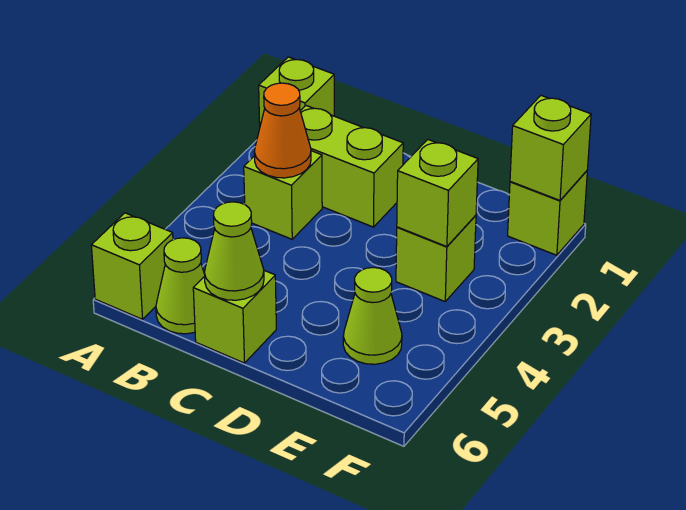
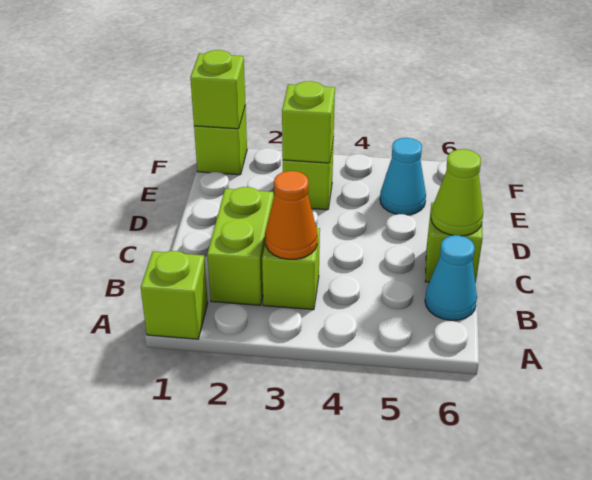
lime brick A6 level 1 -> none
lime cone B6 level 1 -> cyan cone B6 level 1
lime cone E5 level 1 -> cyan cone E5 level 1

